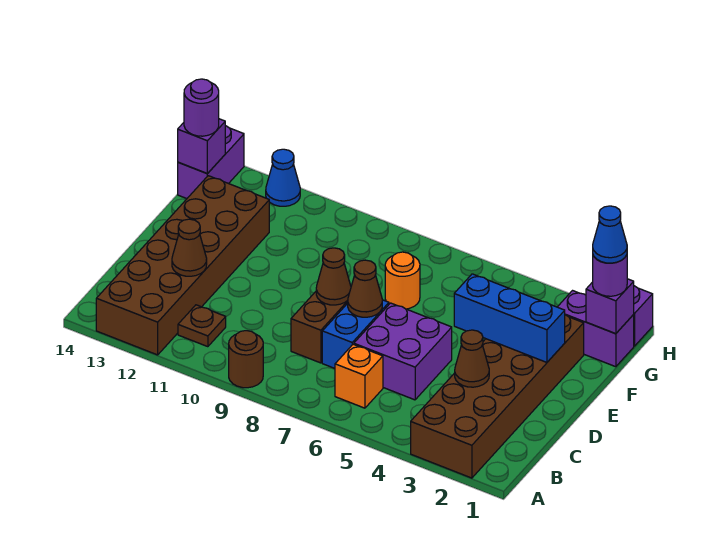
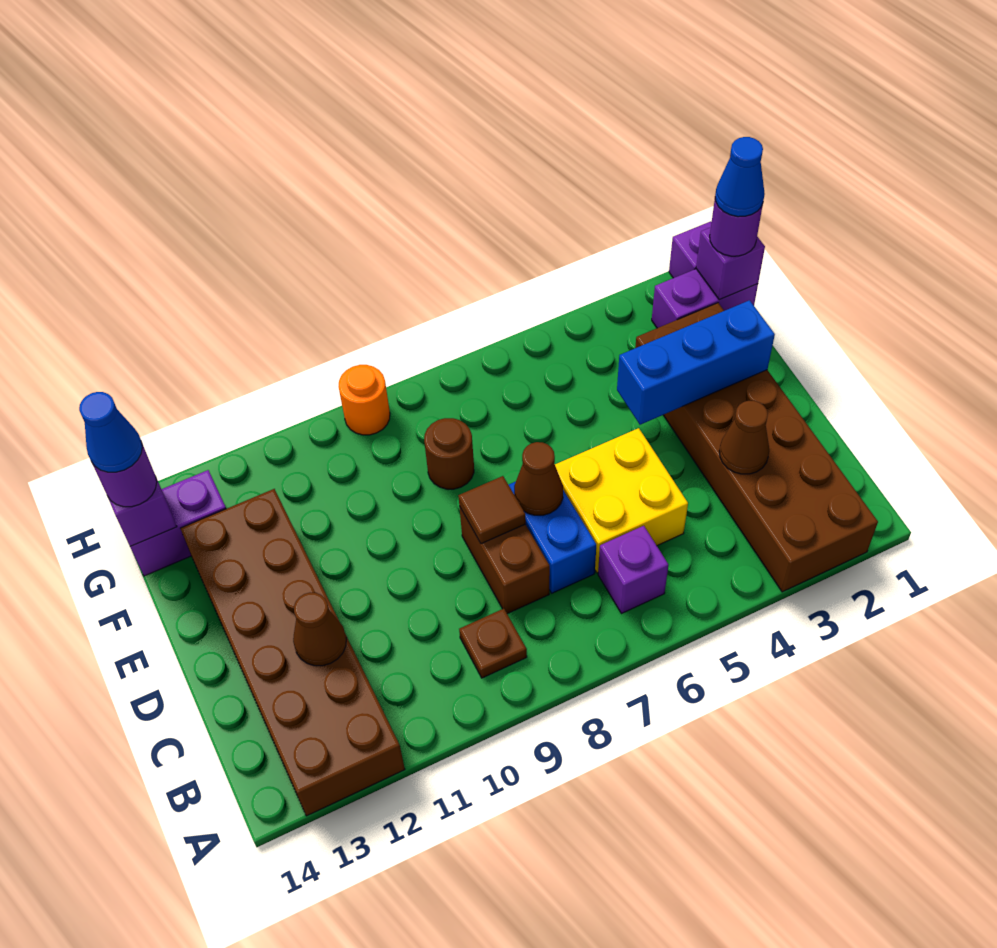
brown round brick A9 level 1 -> brown round brick F8 level 1
orange brick B6 level 1 -> purple brick B6 level 1
brown plate B11 level 1 -> brown plate B9 level 1
purple brick C5:D6 level 1 -> yellow brick C5:D6 level 1
brown cone D8 level 2 -> brown tile D8 level 2
orange round brick F7 level 1 -> orange round brick H9 level 1
purple brick G14:H14 level 1 -> purple brick G13:G14 level 1
blue cone H12 level 1 -> blue cone G14 level 4

